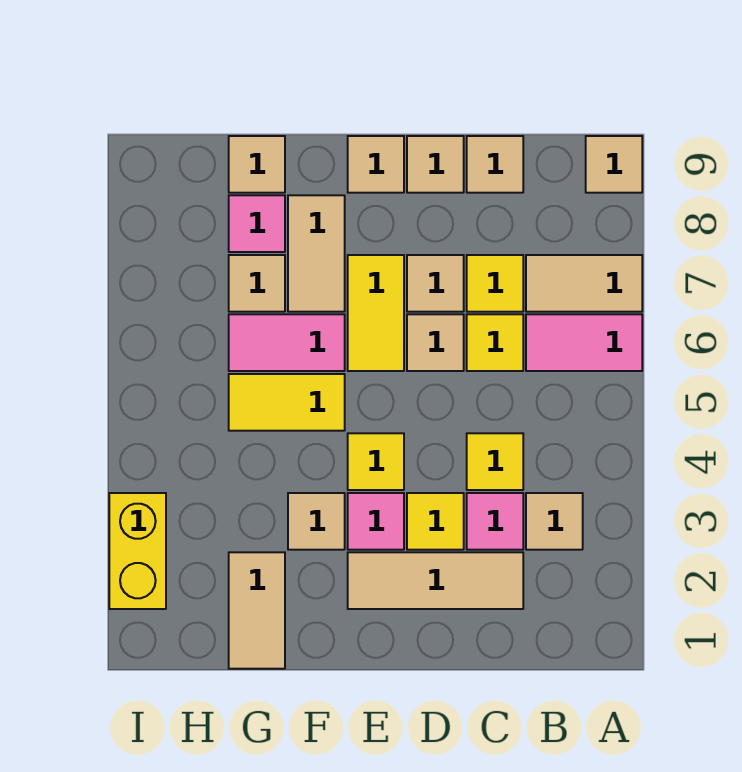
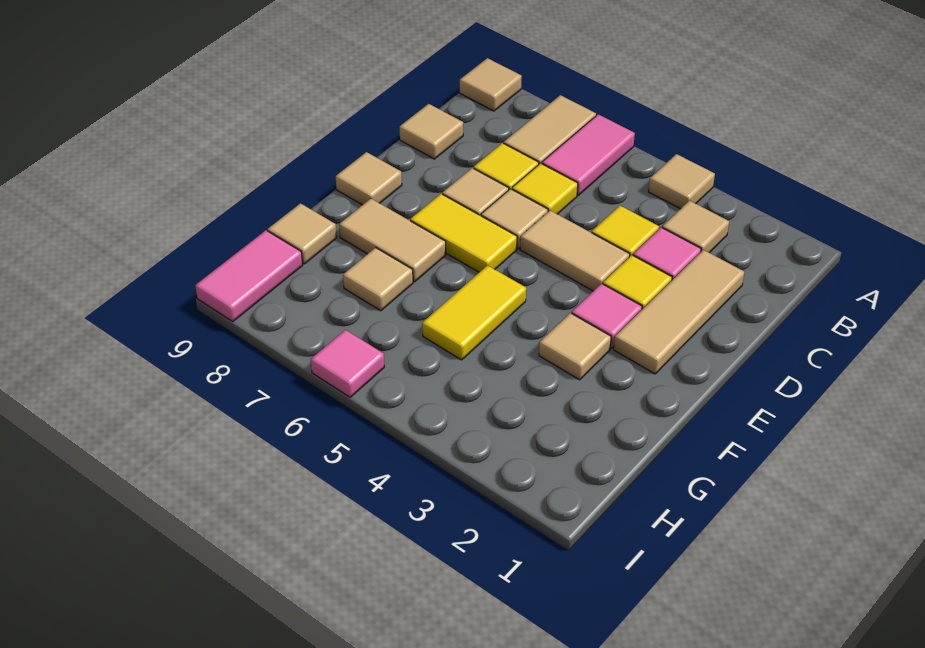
tan tile D9 level 1 -> tan tile A4 level 1
yellow tile E4 level 1 -> none
pink tile F6:G6 level 1 -> pink tile H9:I9 level 1
tan tile G1:G2 level 1 -> tan tile D4:D5 level 1
pink tile G8 level 1 -> pink tile I6 level 1
yellow brick I2:I3 level 1 -> none

